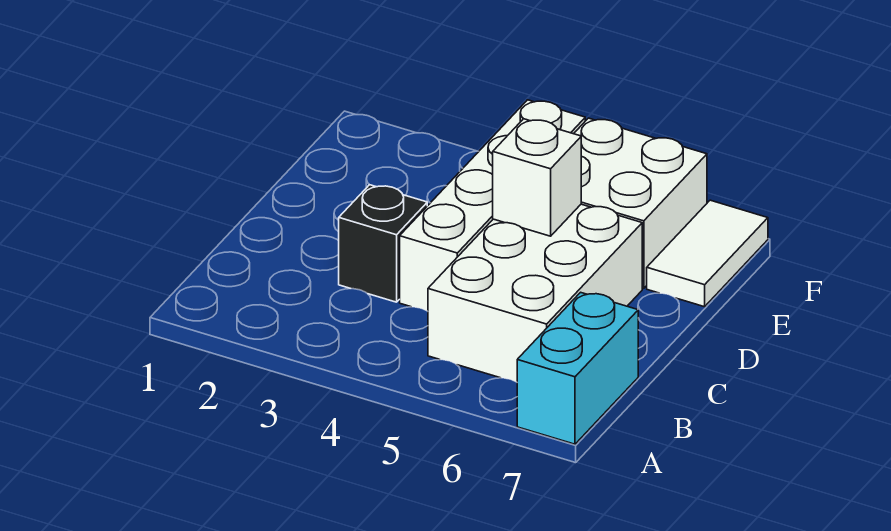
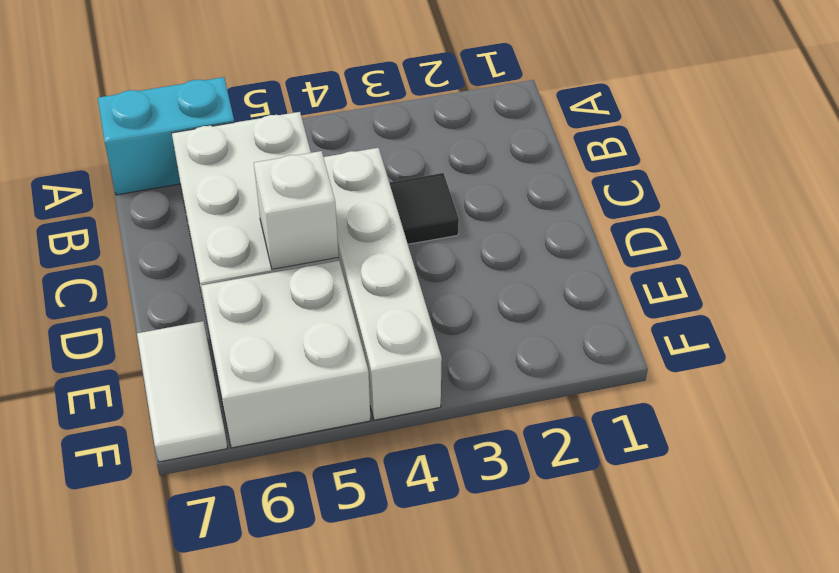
cyan brick A7:B7 level 1 -> cyan brick A6:A7 level 1
black brick C3 level 1 -> black tile C3 level 1

